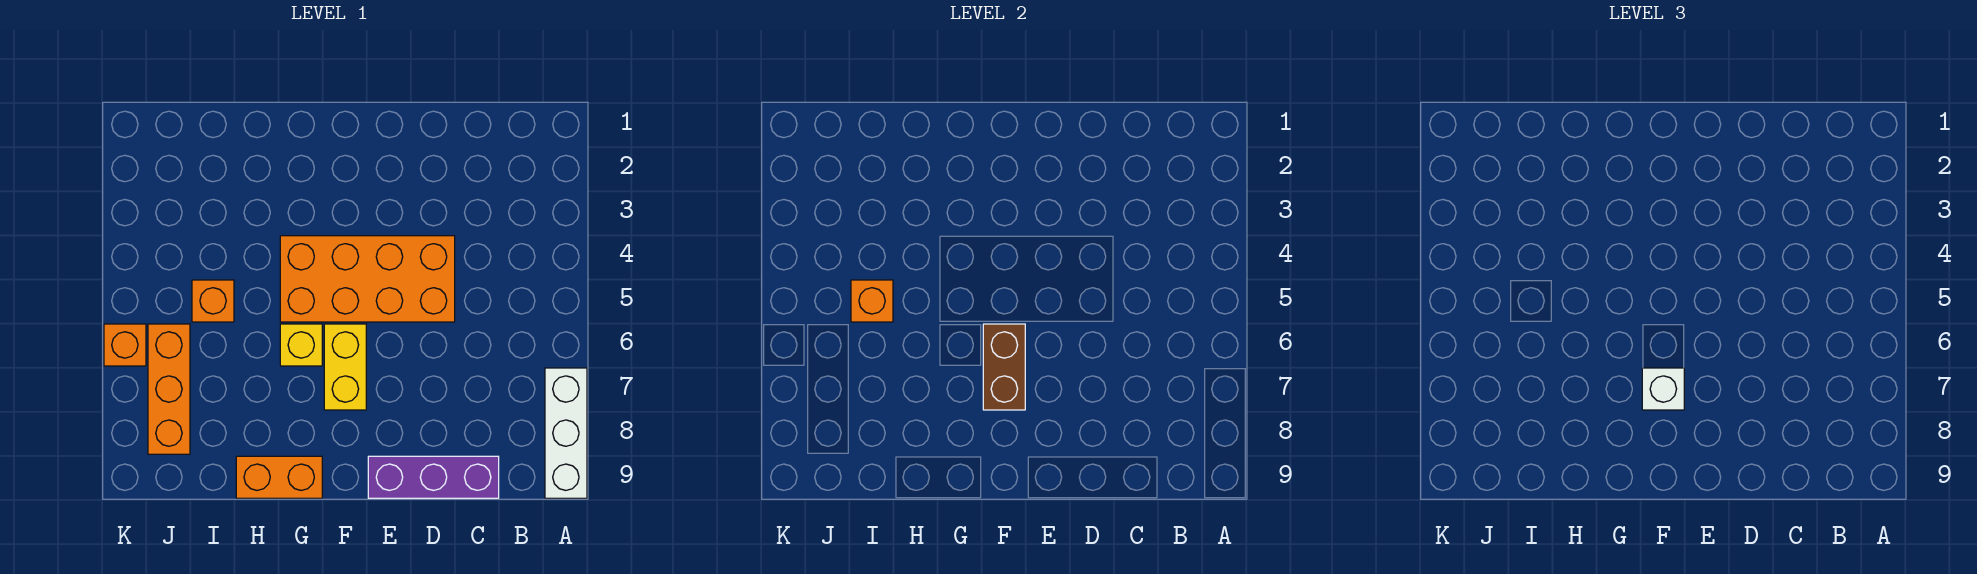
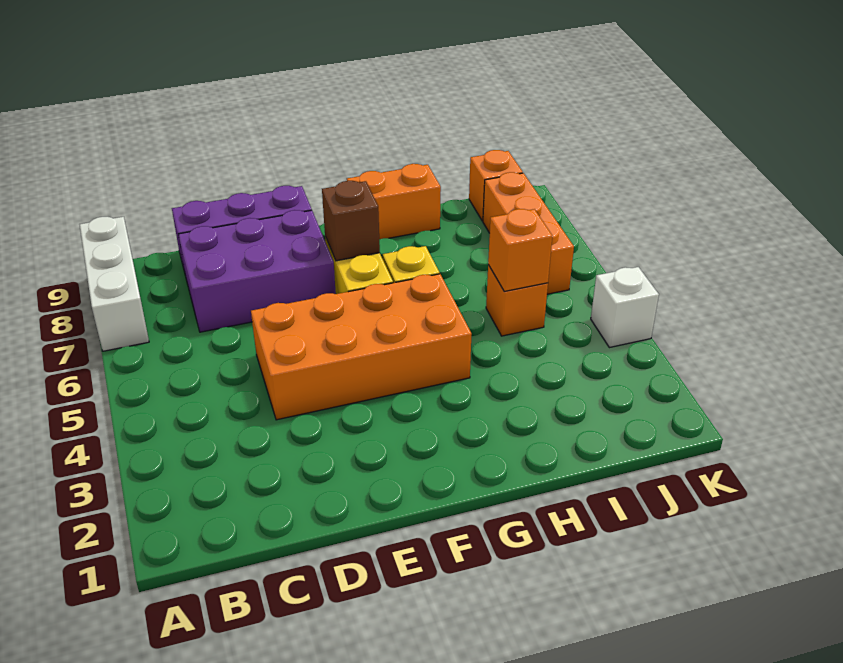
none -> purple brick C7:E8 level 1
brown brick F6:F7 level 2 -> brown brick F7 level 2
white brick F7 level 3 -> white brick K4 level 1
orange brick K6 level 1 -> orange brick J9 level 1

